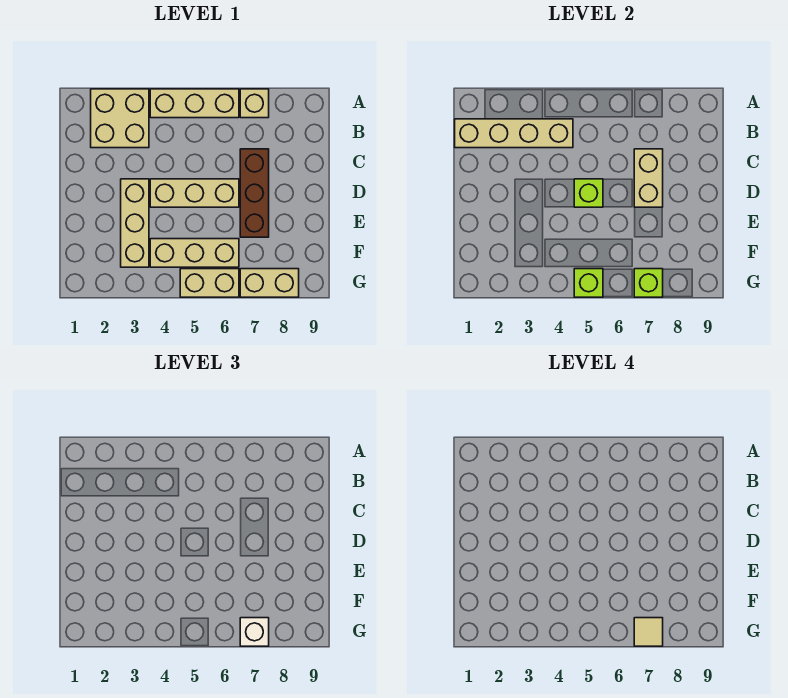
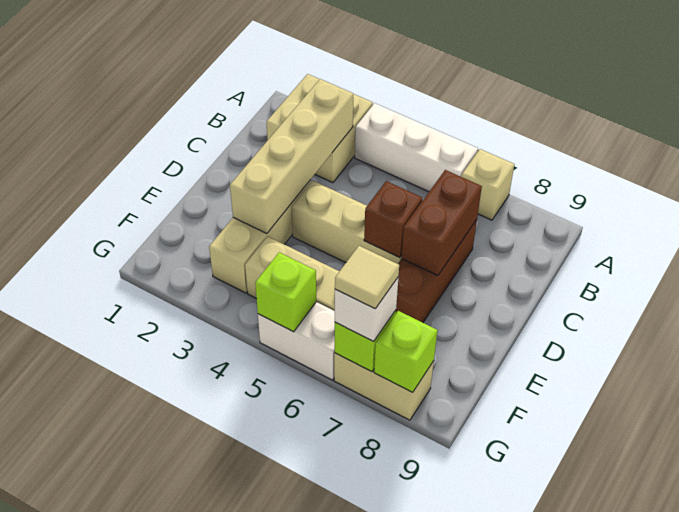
tan brick A4:A6 level 1 -> white brick A4:A6 level 1
tan brick B1:B4 level 2 -> tan brick B3:E3 level 2
tan brick C7:D7 level 2 -> brown brick C7:D7 level 2
lime brick D5 level 2 -> lime brick G8 level 2
none -> brown brick D6 level 2
tan brick G5:G6 level 1 -> white brick G5:G6 level 1

